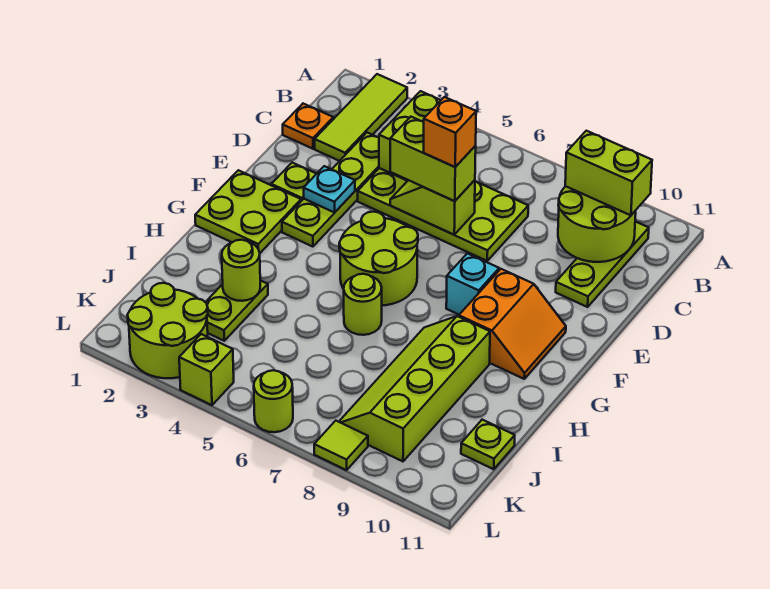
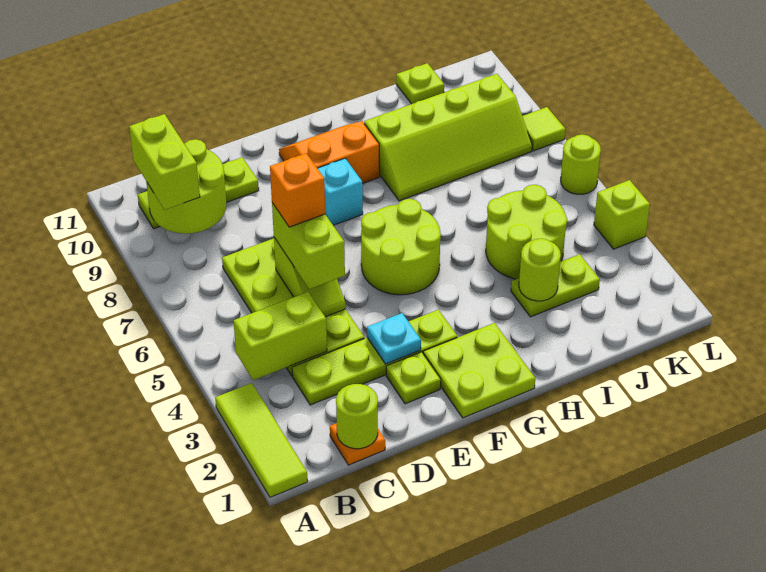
lime tile A2:C2 level 1 -> lime tile A1:A3 level 1
lime round brick H6 level 1 -> lime round brick C1 level 2
lime round brick K2:L3 level 1 -> lime round brick I4:J5 level 1

